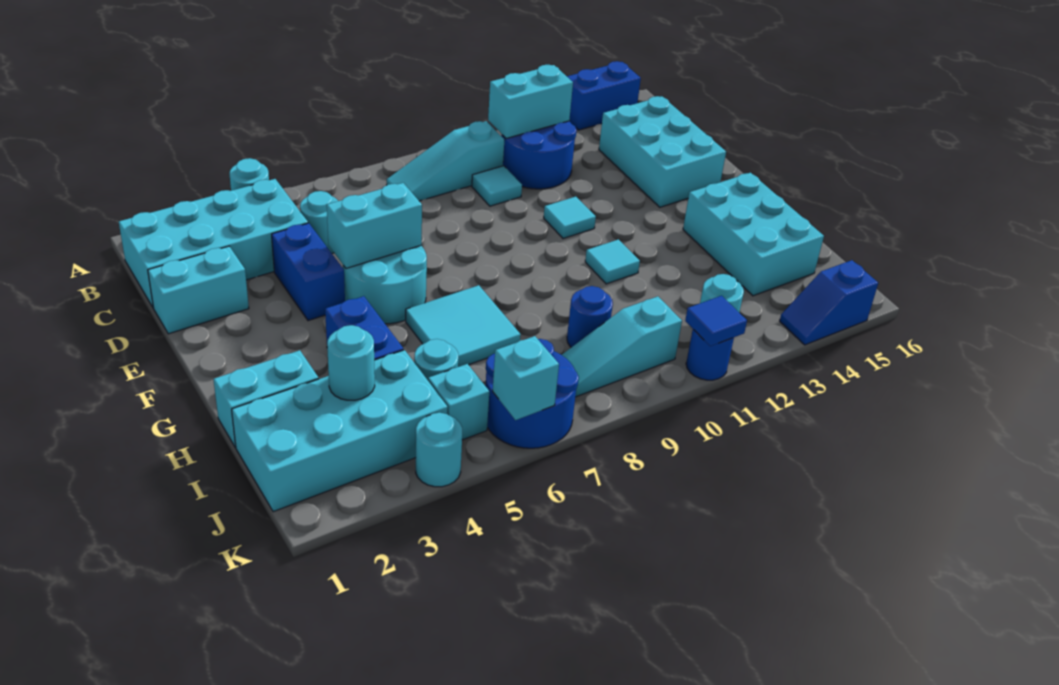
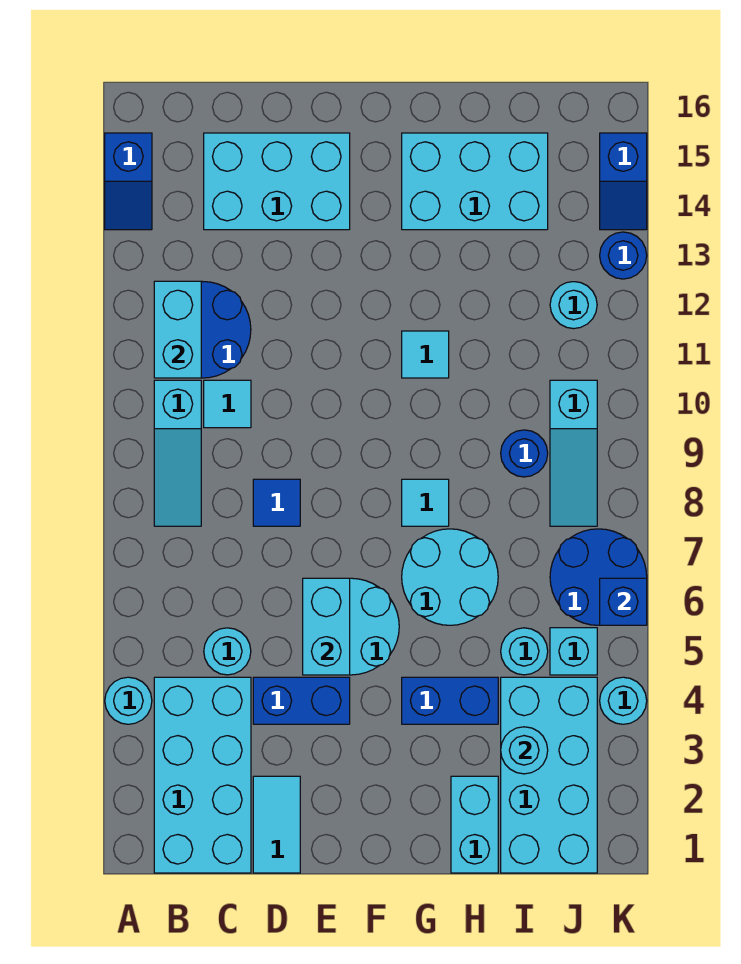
blue brick A14:A15 level 1 -> blue slope A14:A15 level 1 top 15
cyan brick D1:D2 level 1 -> cyan tile D1:D2 level 1
cyan tile E11 level 1 -> cyan tile G8 level 1
cyan tile G6:H7 level 1 -> cyan round brick G6:H7 level 1
cyan brick K6 level 2 -> blue brick K6 level 2
blue round brick K11 level 1 -> blue round brick K13 level 1
blue tile K11 level 2 -> blue tile D8 level 1

